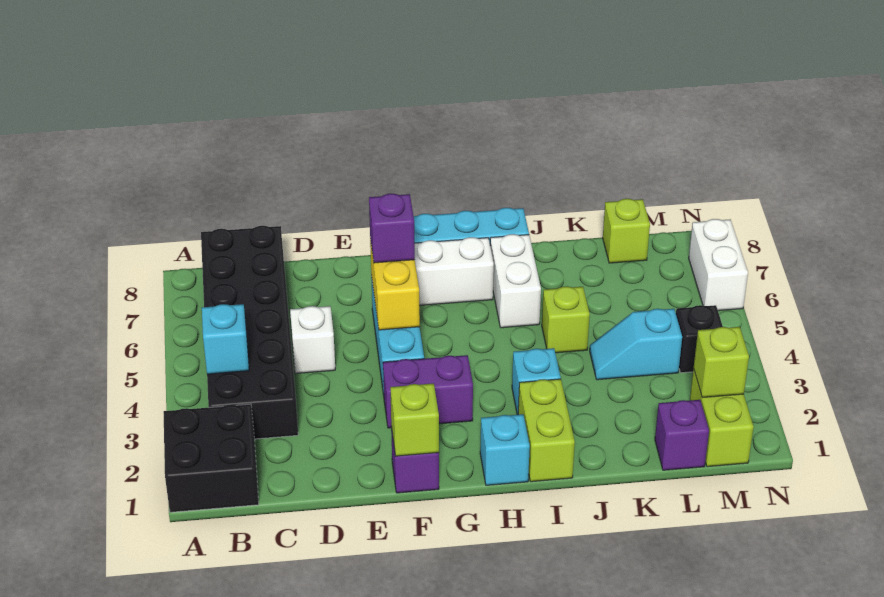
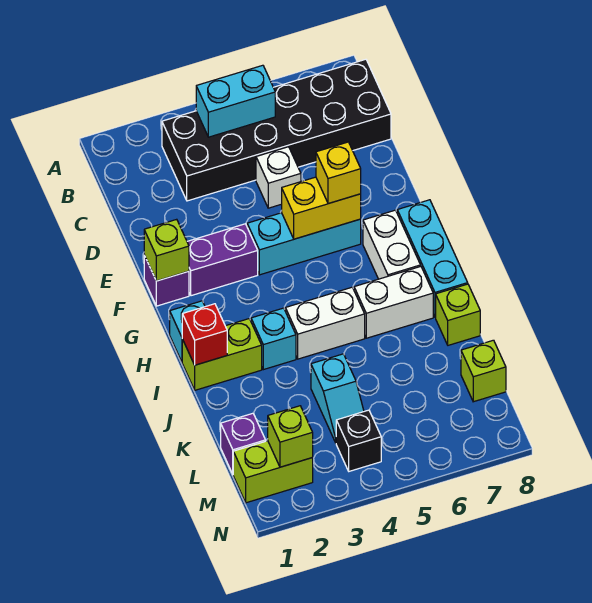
black brick A1:B2 level 1 -> none
cyan brick B4 level 2 -> cyan brick B4:B5 level 2
purple brick F3:G3 level 1 -> purple brick F2:F3 level 1
purple brick F6 level 3 -> yellow brick F6 level 3
none -> red brick I1 level 2
lime brick J5 level 1 -> lime brick J8 level 1
cyan slope K4:L4 level 1 top L -> cyan slope K4:L4 level 1 top K
white brick N6:N7 level 1 -> white brick I4:I5 level 1

